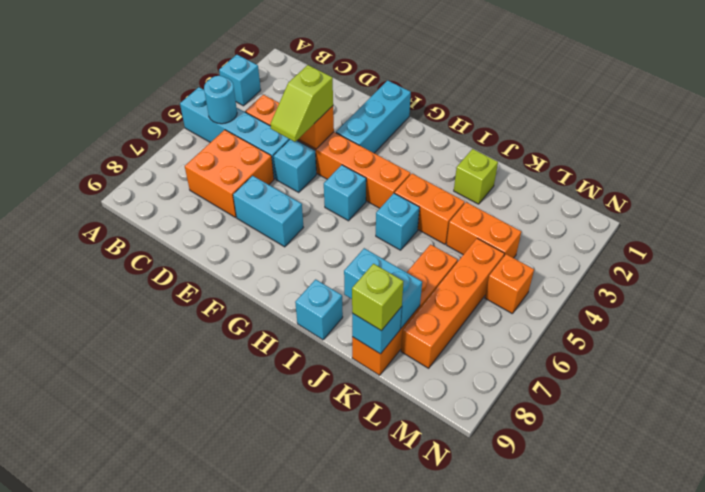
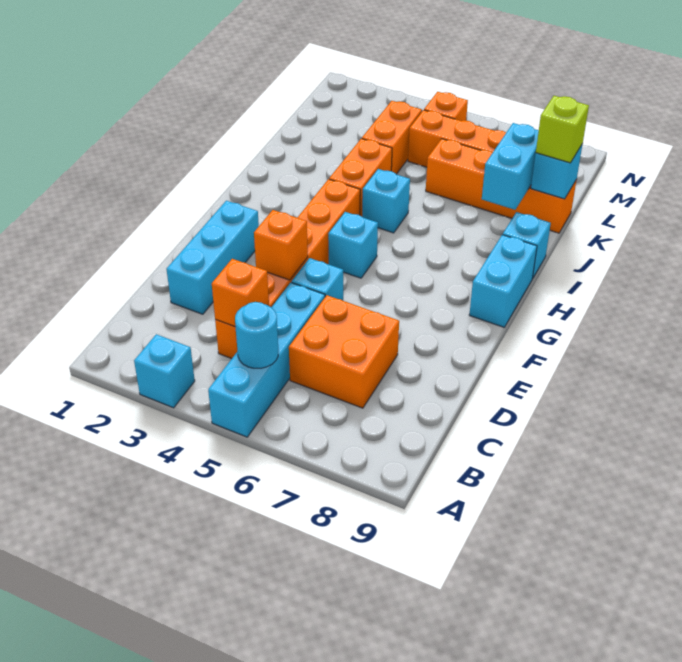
none -> orange brick C4 level 2
lime slope E4:E5 level 3 top 4 -> none
cyan brick E7:F7 level 1 -> cyan brick G9:H9 level 1
cyan brick F1:F3 level 1 -> cyan brick D2:F2 level 1
lime brick J2 level 1 -> none

